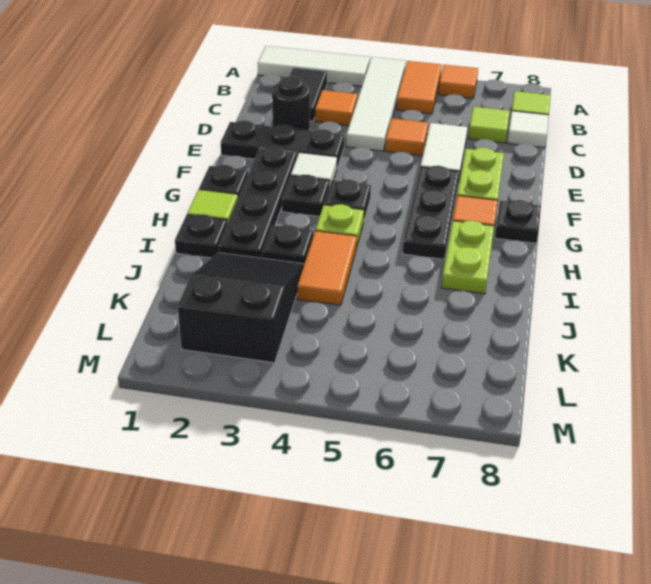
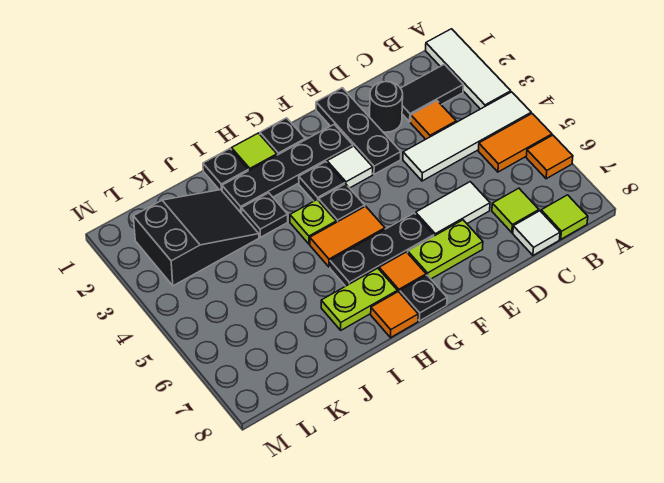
orange tile D5 level 1 -> orange tile H8 level 1
orange tile I4:J4 level 1 -> orange tile G5:H5 level 1

